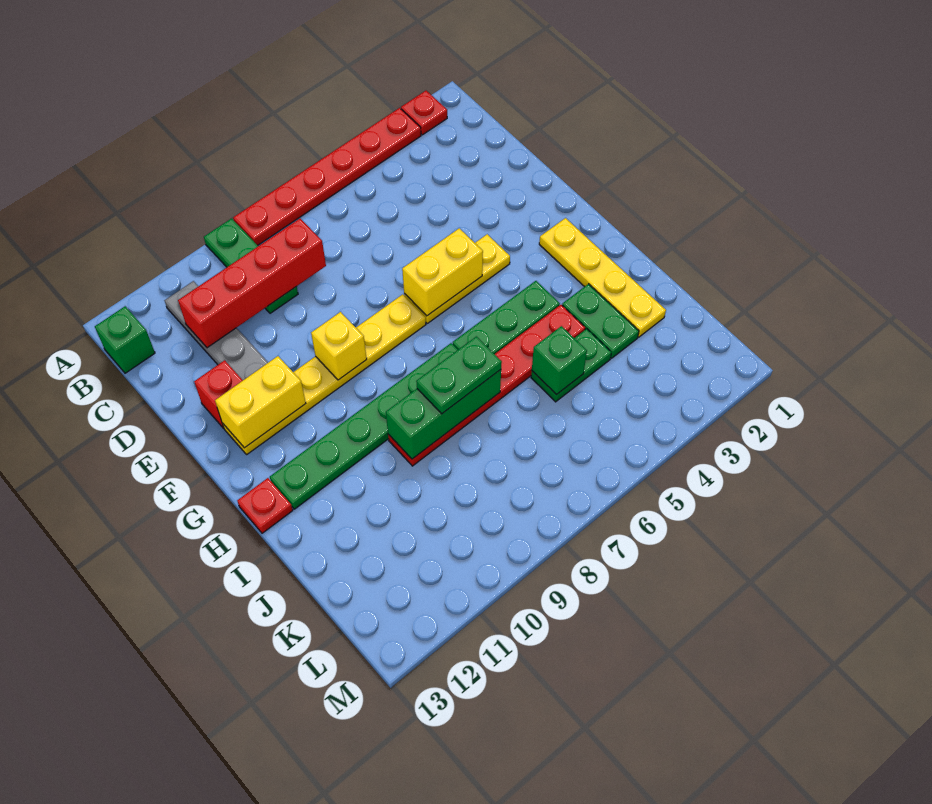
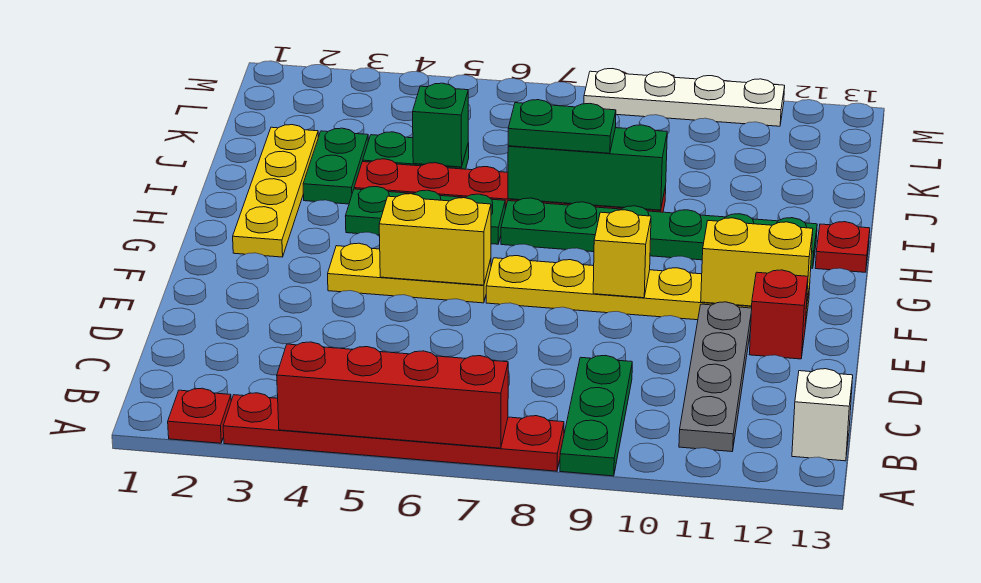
green brick B13 level 1 -> white brick B13 level 1
red brick C8:C11 level 2 -> red brick A4:A7 level 2
none -> white plate M8:M11 level 1

